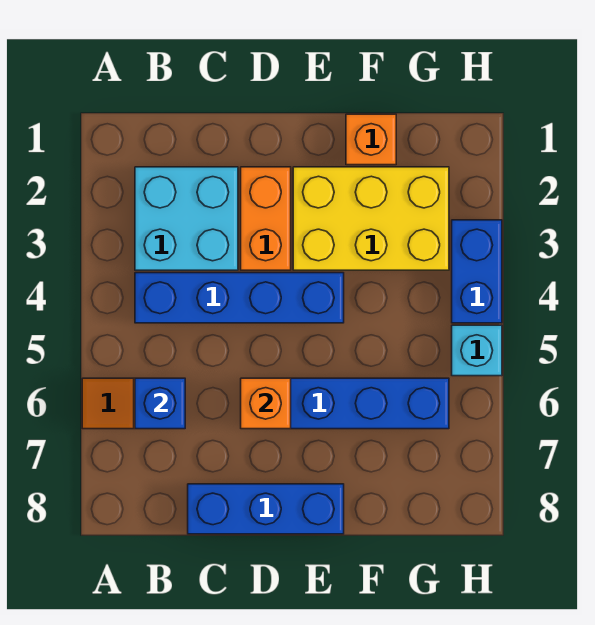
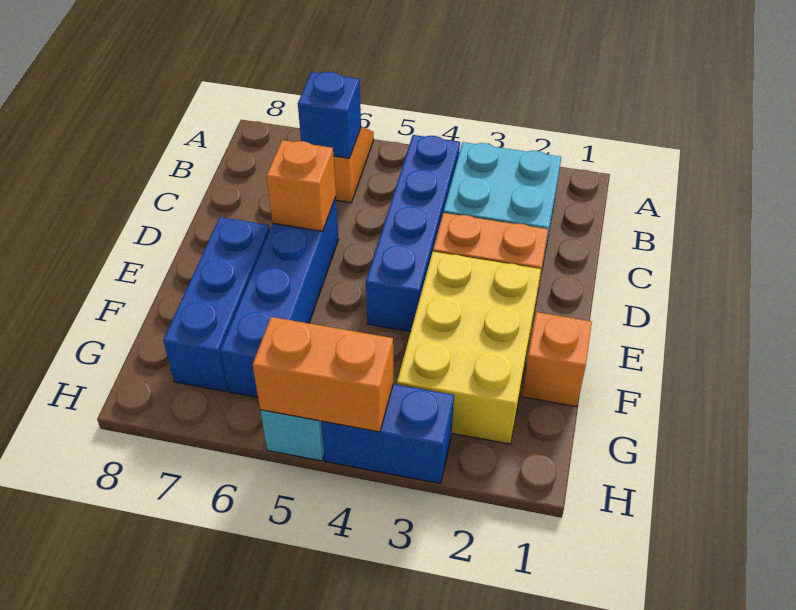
blue brick C8:E8 level 1 -> blue brick E7:G7 level 1
none -> orange brick H4:H5 level 2

